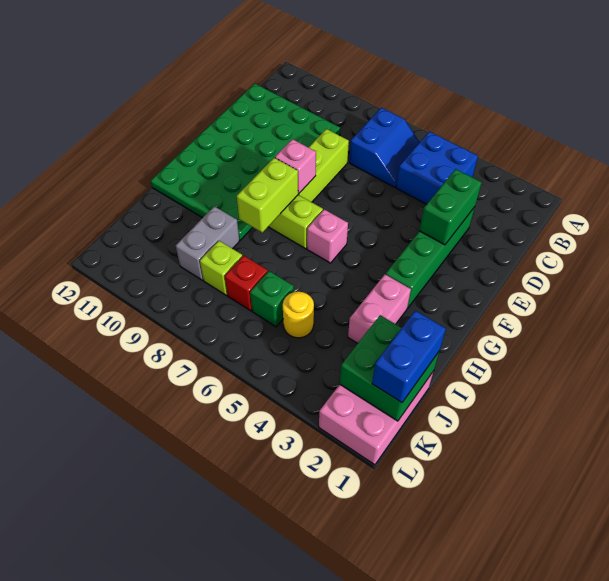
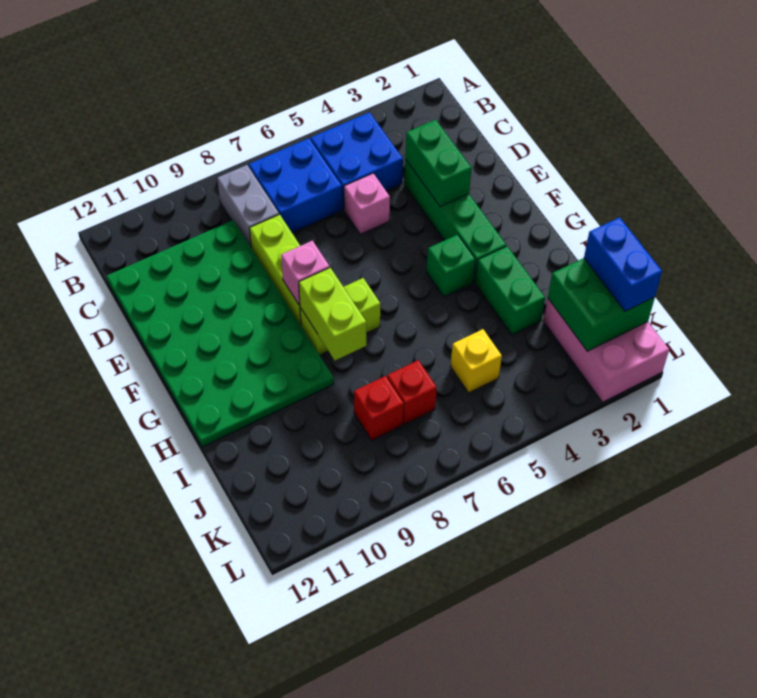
blue slope B6:C7 level 1 top 7 -> blue brick B6:C7 level 1
pink brick G6 level 1 -> pink brick D5 level 1
pink brick H3:I3 level 1 -> green brick H3:I3 level 1
grey brick I9:J9 level 1 -> grey brick B8:C8 level 1
yellow round brick J5 level 1 -> yellow brick J5 level 1
green brick J6 level 1 -> green brick G4 level 1
lime brick J8 level 1 -> red brick J8 level 1

